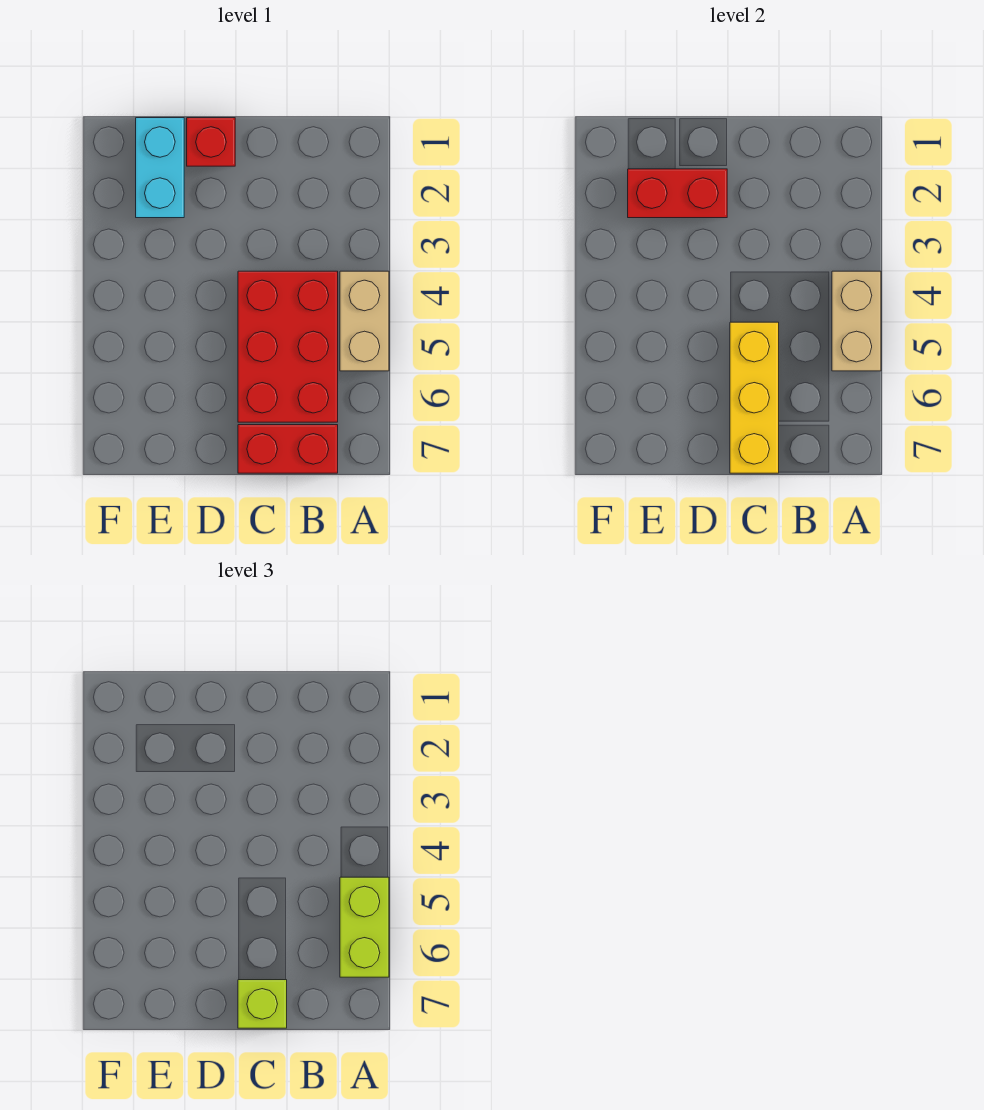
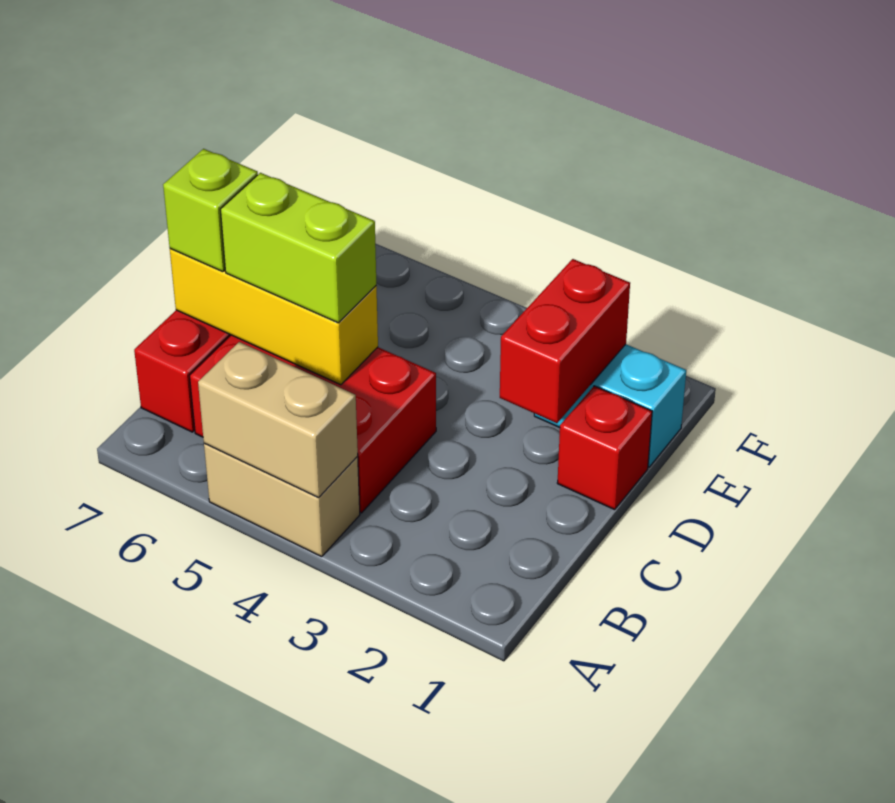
lime brick A5:A6 level 3 -> lime brick C5:C6 level 3

